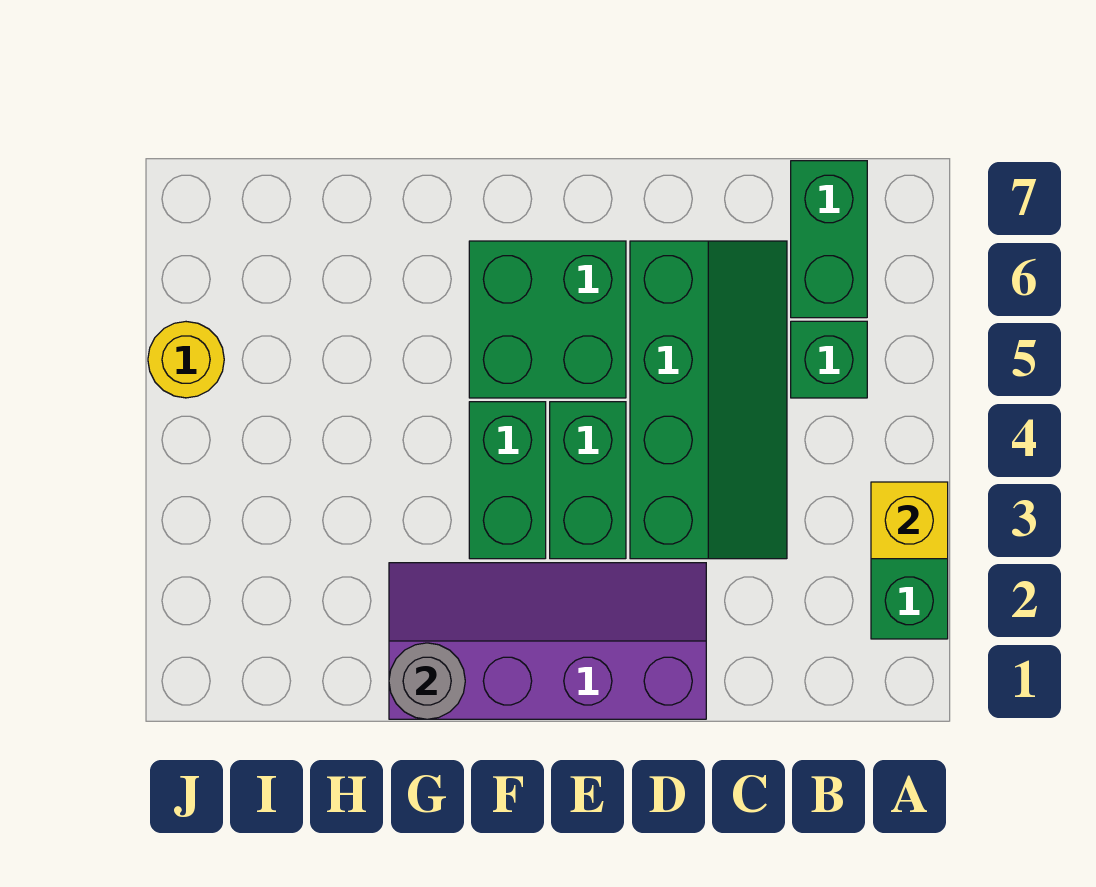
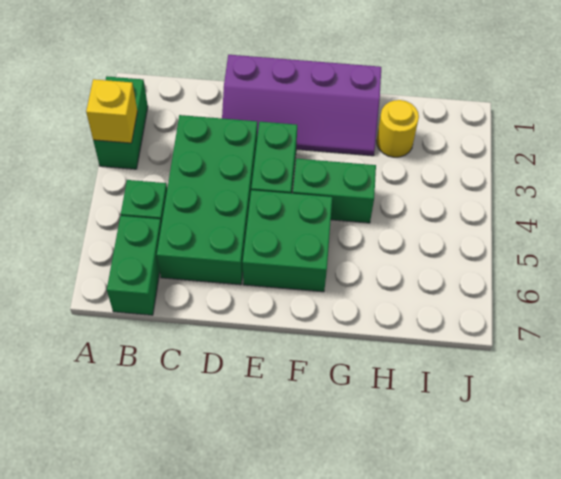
green slope C3:D6 level 1 top D -> green brick C3:D6 level 1
green brick F3:F4 level 1 -> green brick F4:G4 level 1
grey round brick G1 level 2 -> none
yellow round brick J5 level 1 -> yellow round brick H2 level 1

